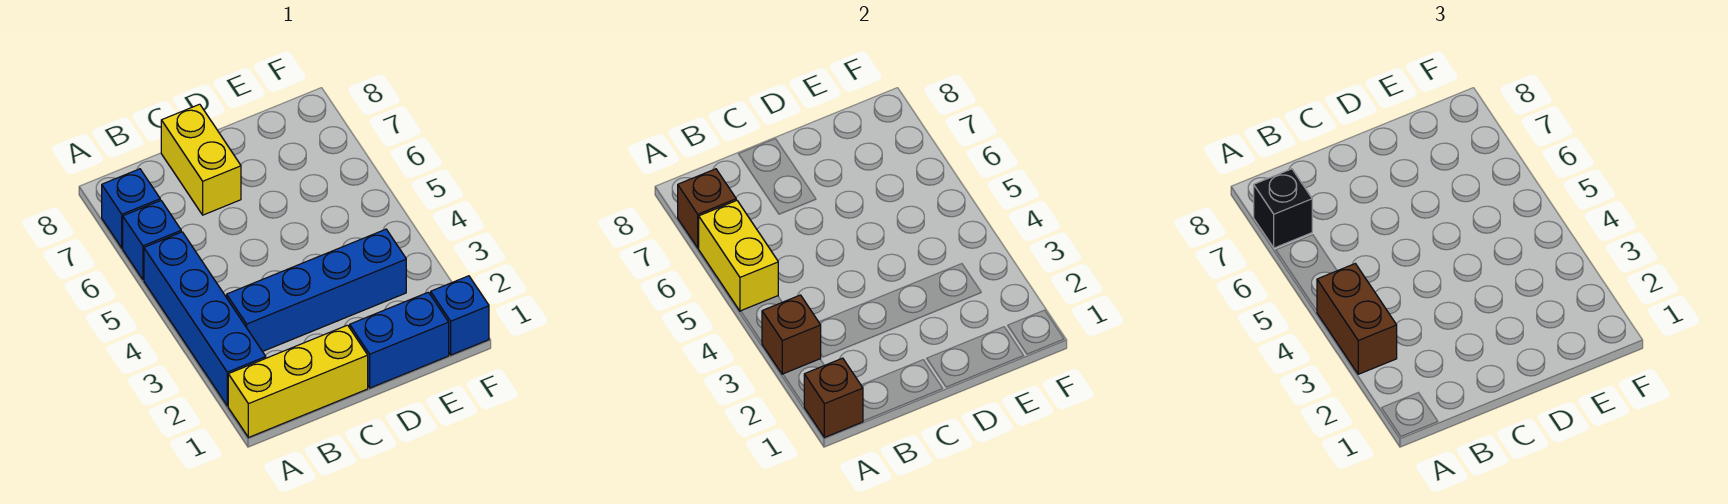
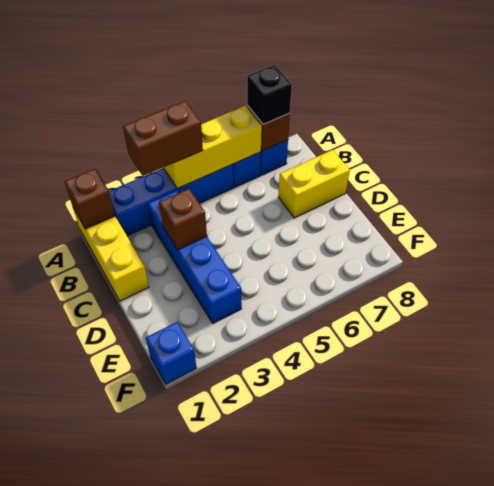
brown brick A3 level 2 -> brown brick C3 level 2
yellow brick A5:A6 level 2 -> yellow brick A4:A6 level 2
blue brick D1:E1 level 1 -> none

